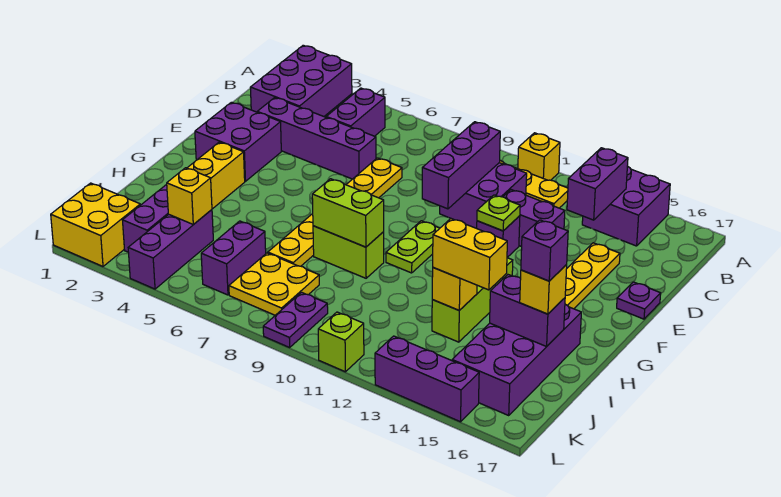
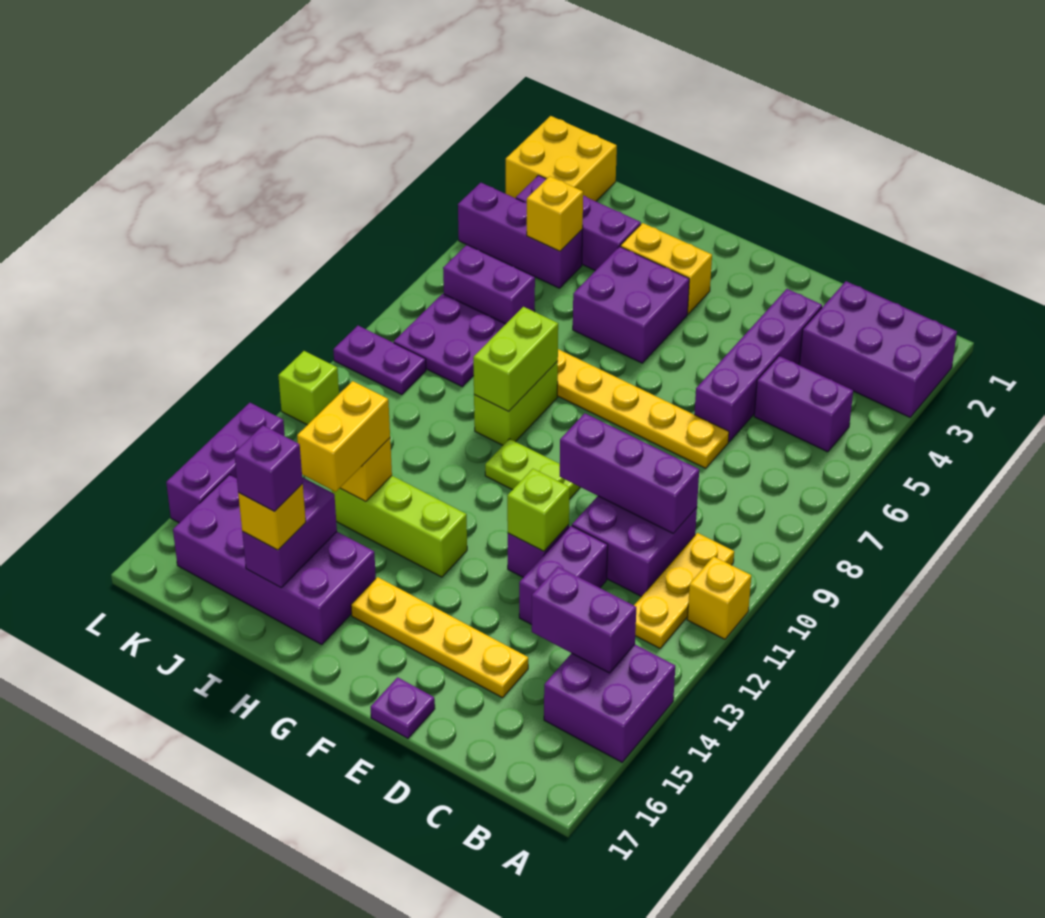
purple brick E2:F3 level 1 -> purple brick G4:H5 level 1
lime plate E12 level 2 -> lime brick E12 level 2
yellow plate J7:K8 level 1 -> purple plate J7:K8 level 1

